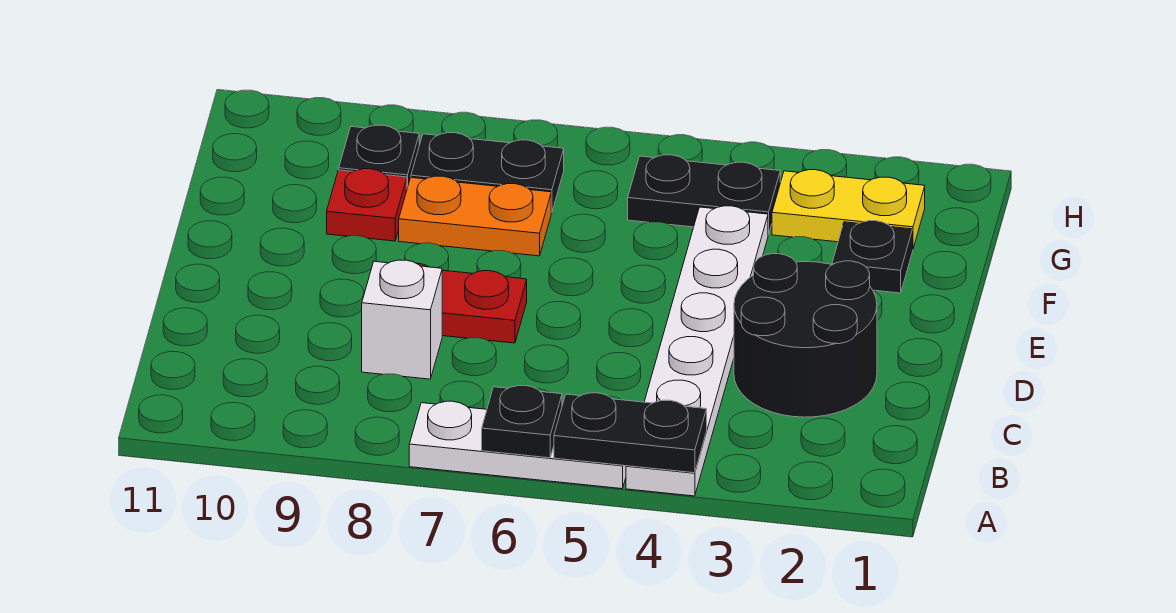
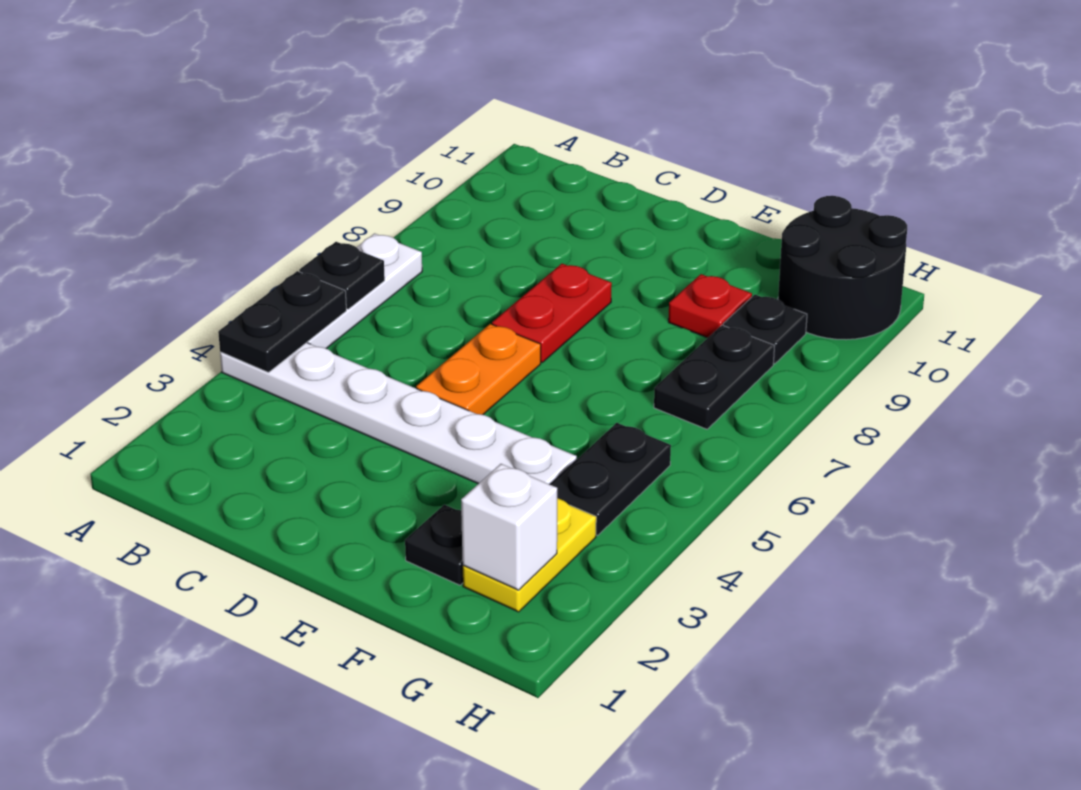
black round brick C2:D3 level 1 -> black round brick G10:H11 level 1
white brick C8 level 1 -> white brick G2 level 2
orange plate F7:F8 level 1 -> orange plate D5:D6 level 1

